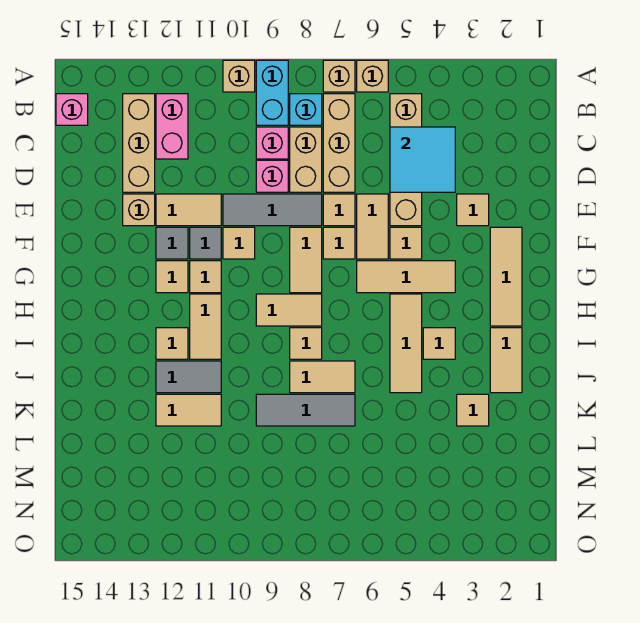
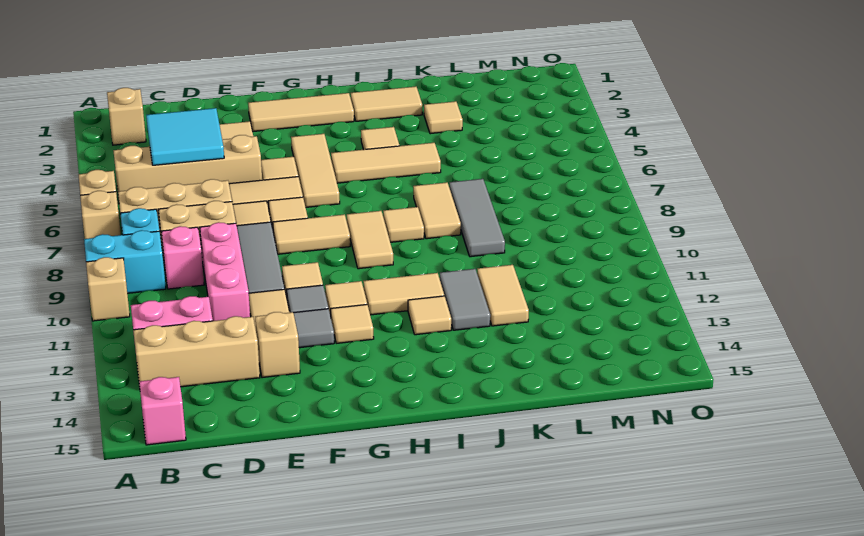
none -> tan brick B2 level 1
pink brick D9 level 1 -> pink brick D9:D11 level 1

